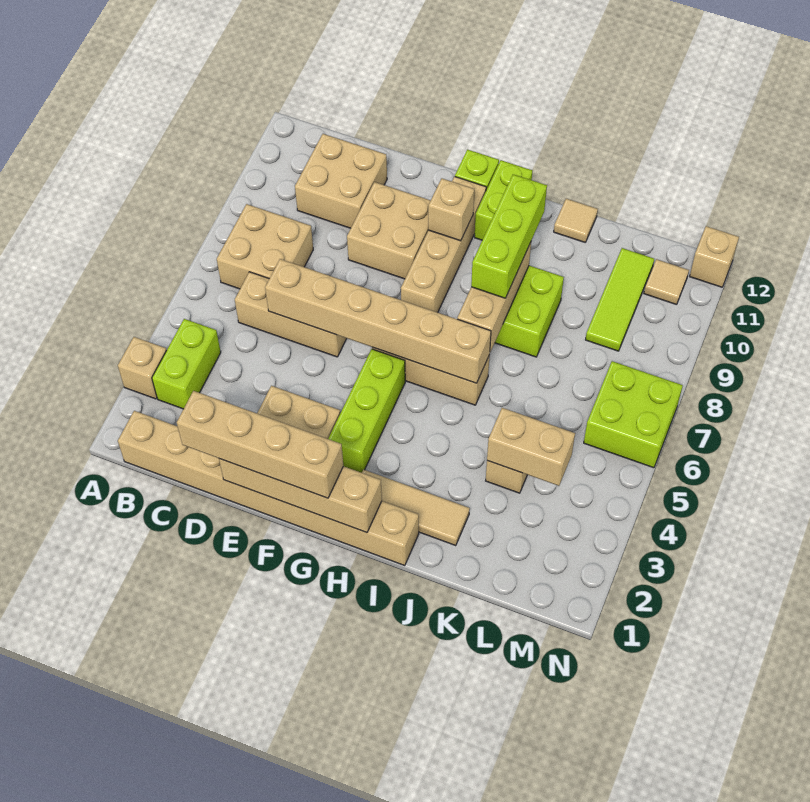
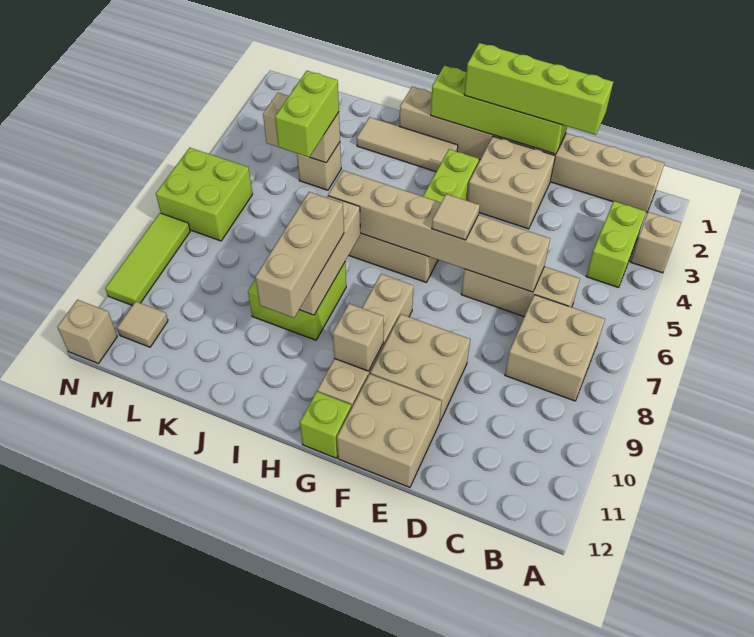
tan brick C10:D11 level 1 -> tan brick E11:F12 level 1
tan brick D1:G1 level 3 -> lime brick D1:G1 level 3
tan brick E1:H1 level 2 -> lime brick E1:H1 level 2
lime brick H11:H12 level 1 -> lime brick K4:K5 level 3
lime brick I8:I10 level 3 -> tan brick I8:I10 level 3
tan tile J12 level 1 -> tan tile F6 level 3
lime tile L9:L11 level 1 -> lime tile N8:N10 level 1

